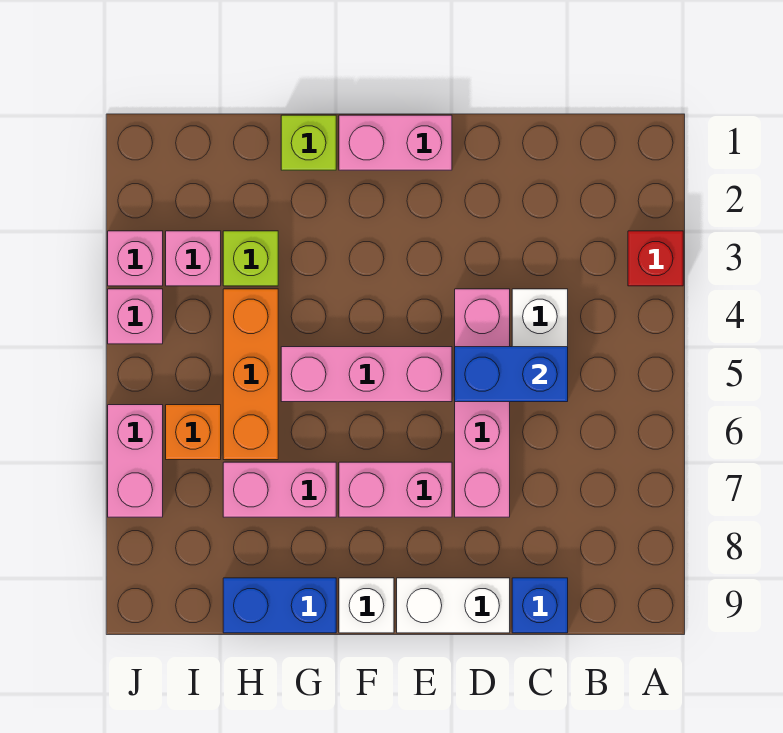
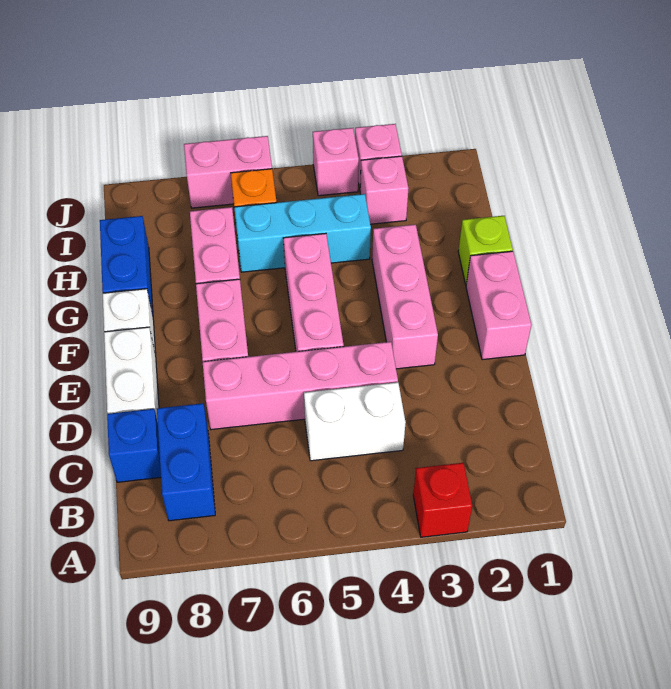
blue brick C5:D5 level 2 -> blue brick B8:C8 level 1
none -> pink brick E3:G3 level 1
lime brick H3 level 1 -> none
orange brick H4:H6 level 1 -> cyan brick H4:H6 level 1

